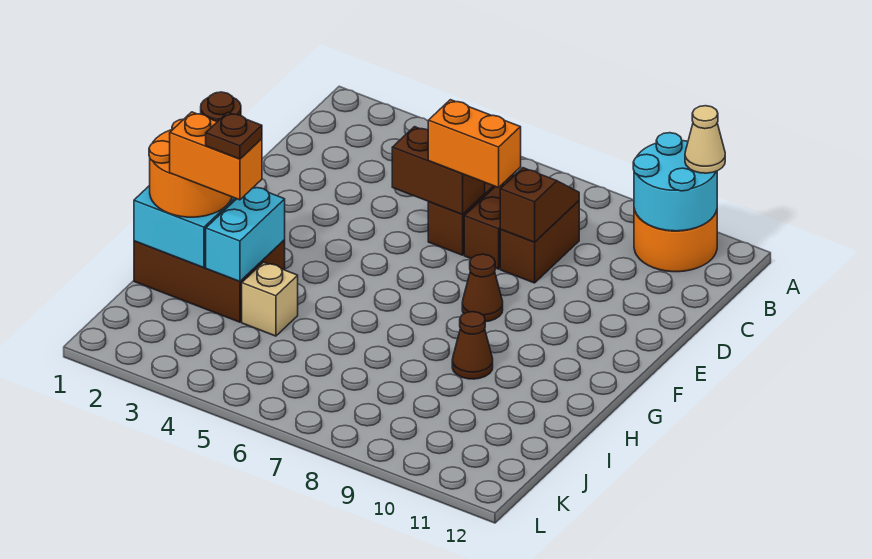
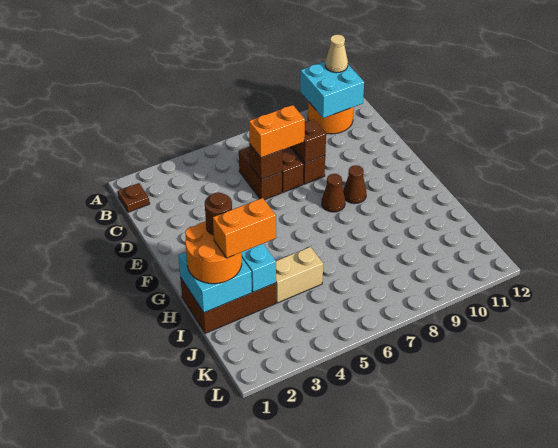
cyan round brick A10:B11 level 2 -> cyan brick A10:B11 level 2
brown brick D5:D6 level 2 -> brown brick D6 level 2
brown cone H9 level 1 -> brown cone F9 level 1
brown plate I3 level 5 -> brown plate B1 level 1
tan brick I4 level 1 -> tan brick I4:I5 level 1

